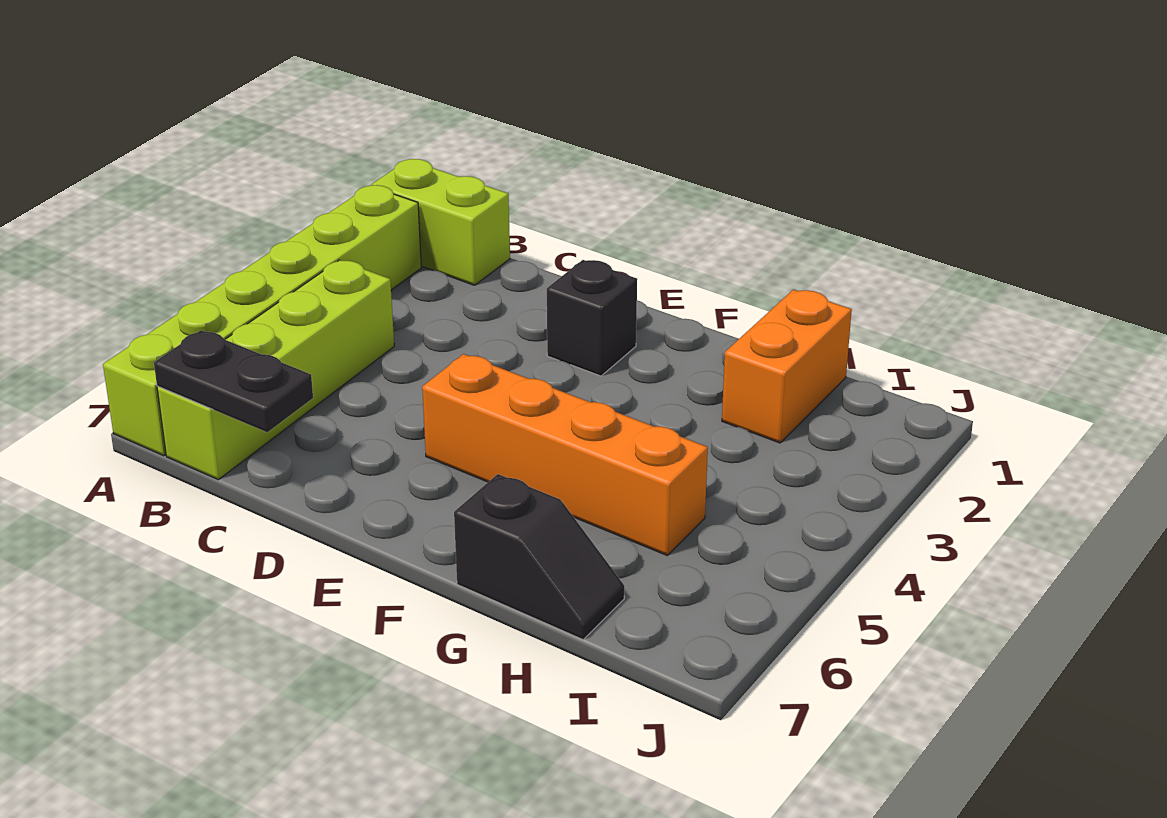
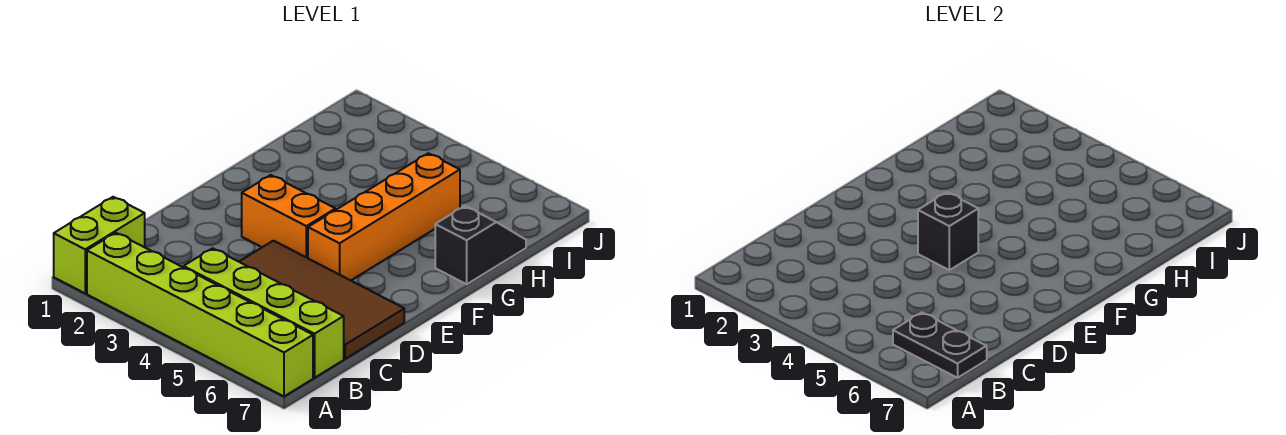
black plate B7:C7 level 2 -> black plate B6:B7 level 2
none -> brown tile C4:D7 level 1
black brick E2 level 1 -> black brick E4 level 2
orange brick H1:H2 level 1 -> orange brick E3:E4 level 1

